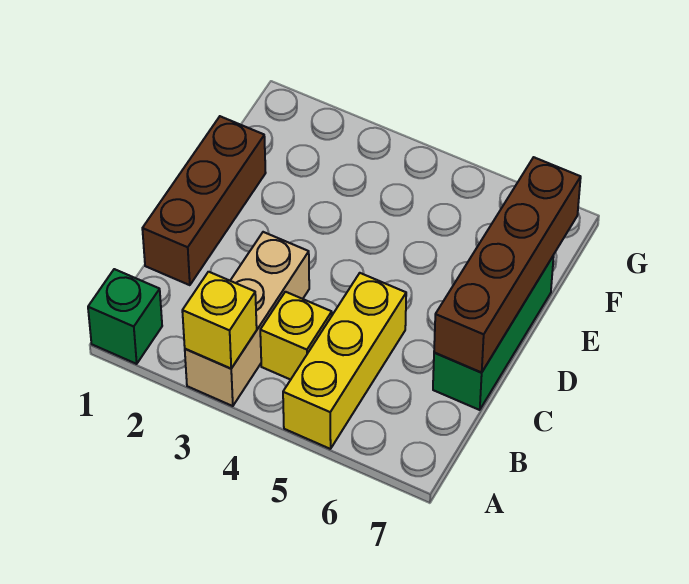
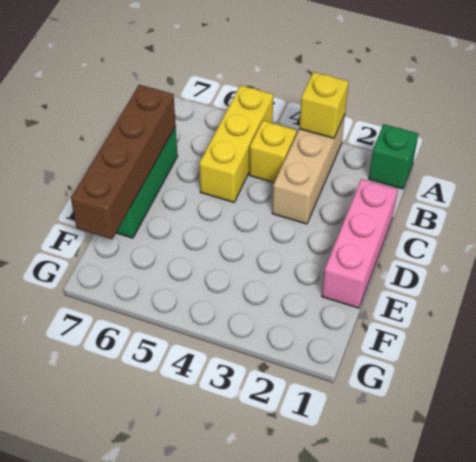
brown brick C1:E1 level 1 -> pink brick C1:E1 level 1

